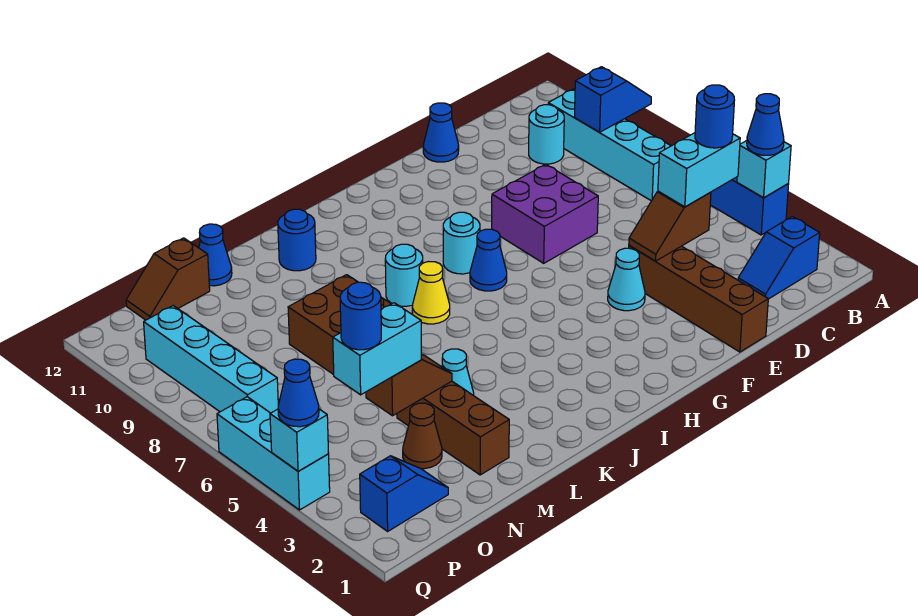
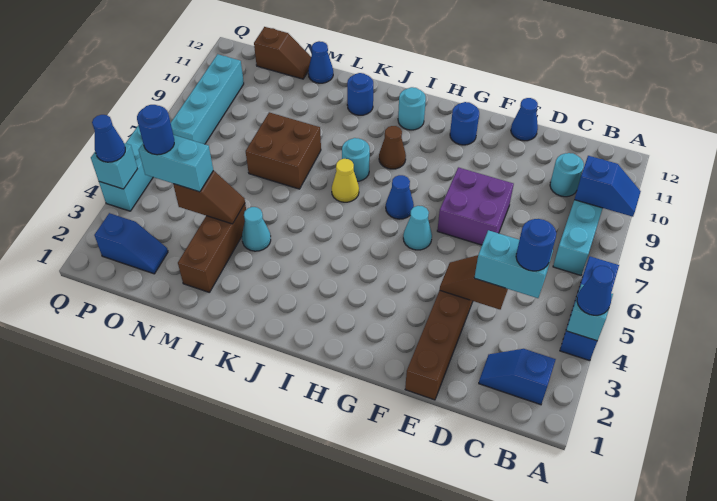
cyan cone F4 level 1 -> cyan cone G6 level 1
none -> blue round brick G11 level 1
cyan round brick H8 level 1 -> cyan round brick I11 level 1
brown cone N3 level 1 -> brown cone I9 level 1
brown slope N12:O12 level 1 top N -> brown slope N12:O12 level 1 top O

